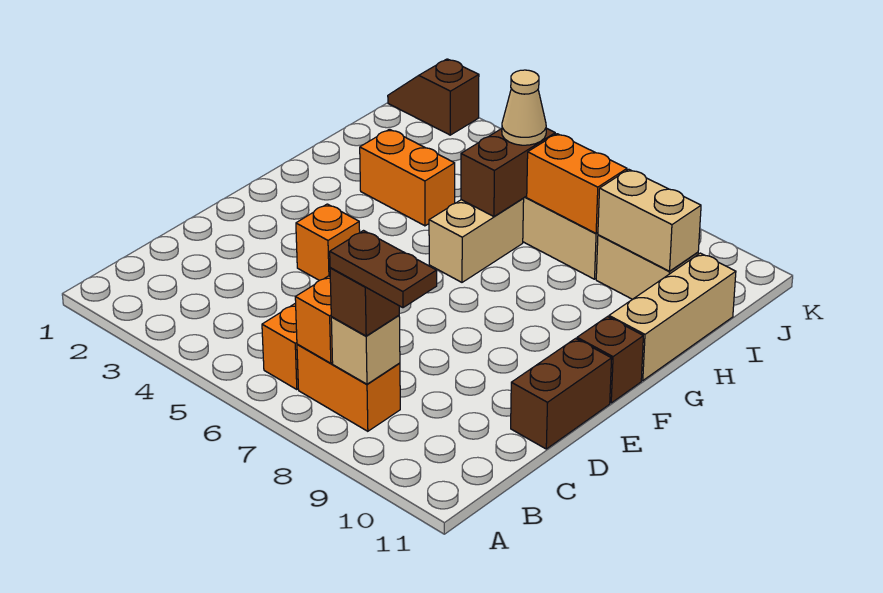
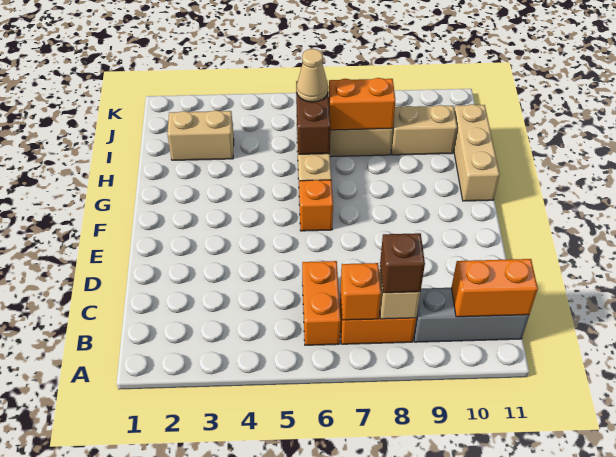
brown plate B8:B9 level 4 -> none
none -> grey brick B9:B11 level 1
brown brick D11:E11 level 1 -> none
orange brick E4 level 1 -> orange brick F6 level 1
brown brick F11 level 1 -> none
orange brick H3:H4 level 1 -> orange brick B10:B11 level 2
tan brick I9:I10 level 2 -> tan brick I2:I3 level 1
brown slope K1:K2 level 1 top 2 -> none

